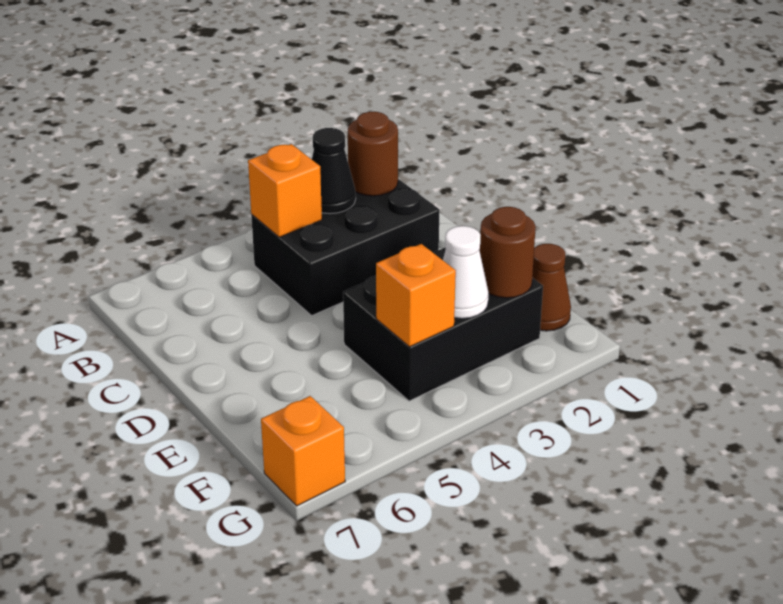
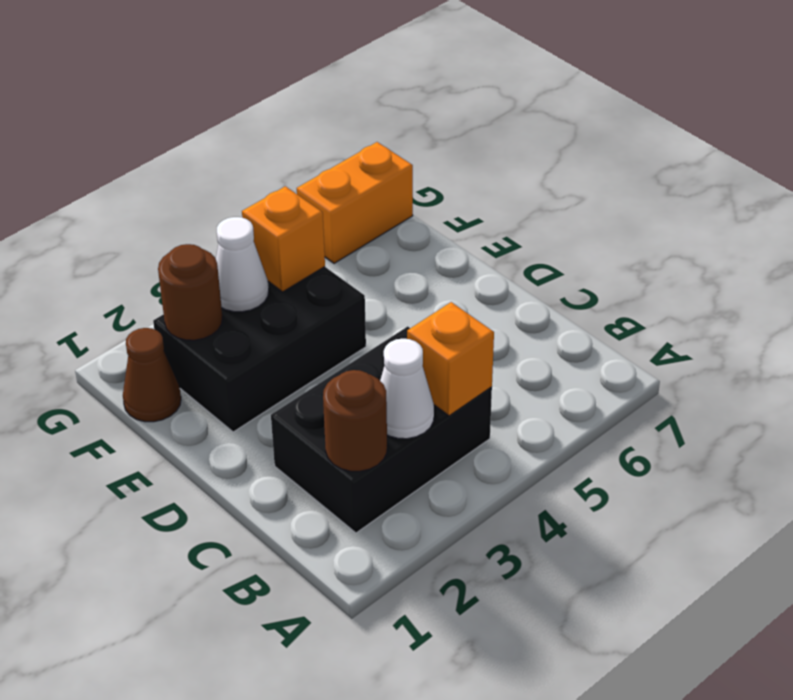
black cone B3 level 2 -> white cone B3 level 2
orange brick G7 level 1 -> orange brick G6:G7 level 1

